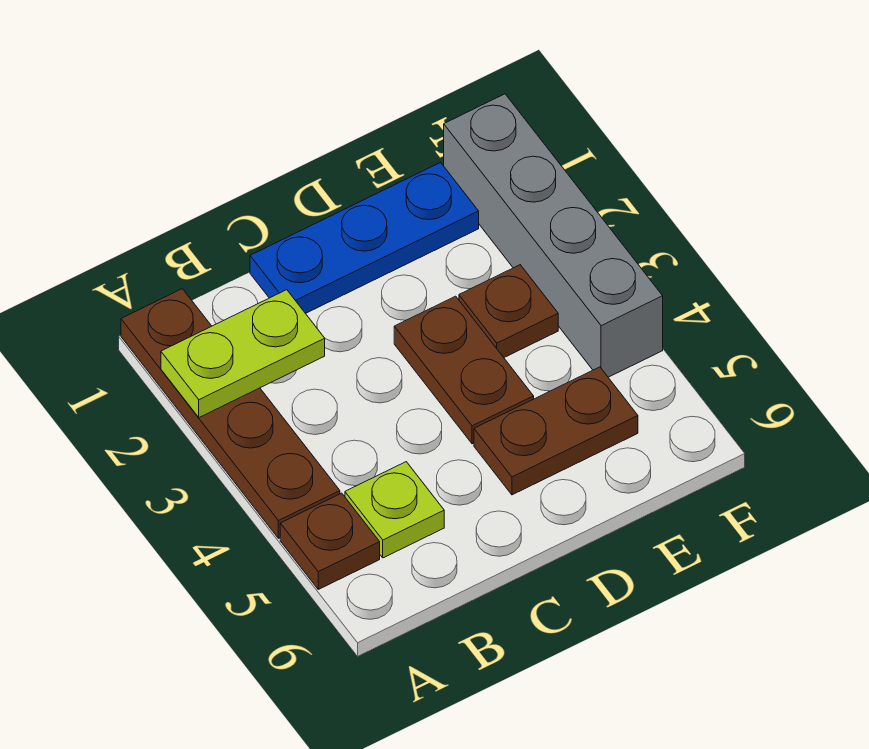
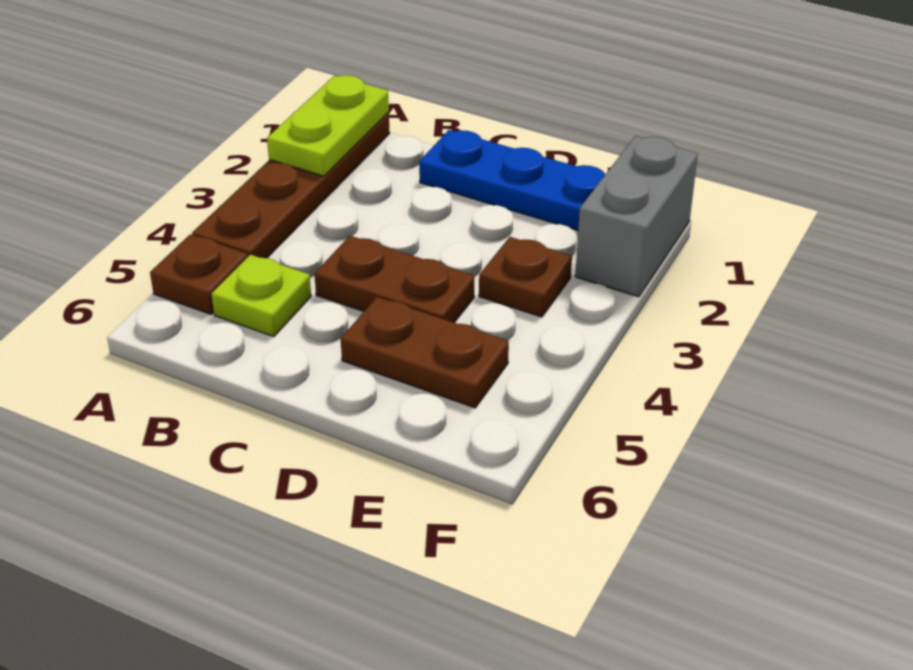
lime plate A2:B2 level 2 -> lime plate A1:A2 level 2
brown plate D3:D4 level 1 -> brown plate C4:D4 level 1
grey brick F1:F4 level 1 -> grey brick F1:F2 level 1

